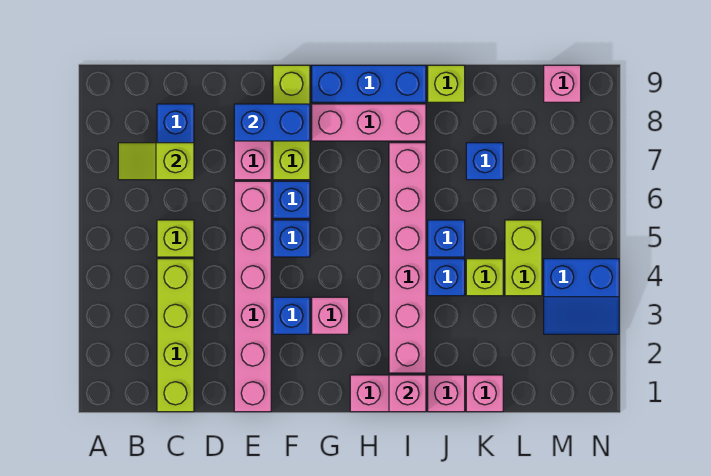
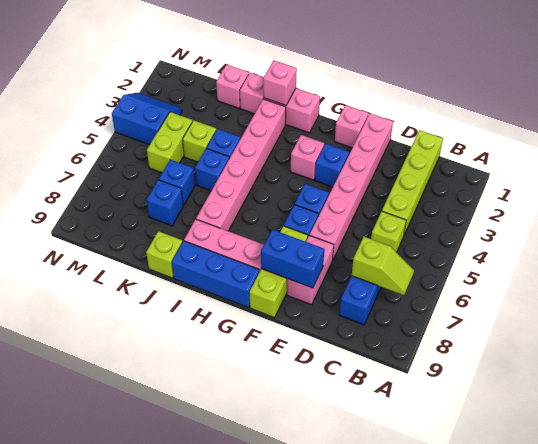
none -> blue brick K6 level 1
pink brick M9 level 1 -> pink brick F1 level 1

